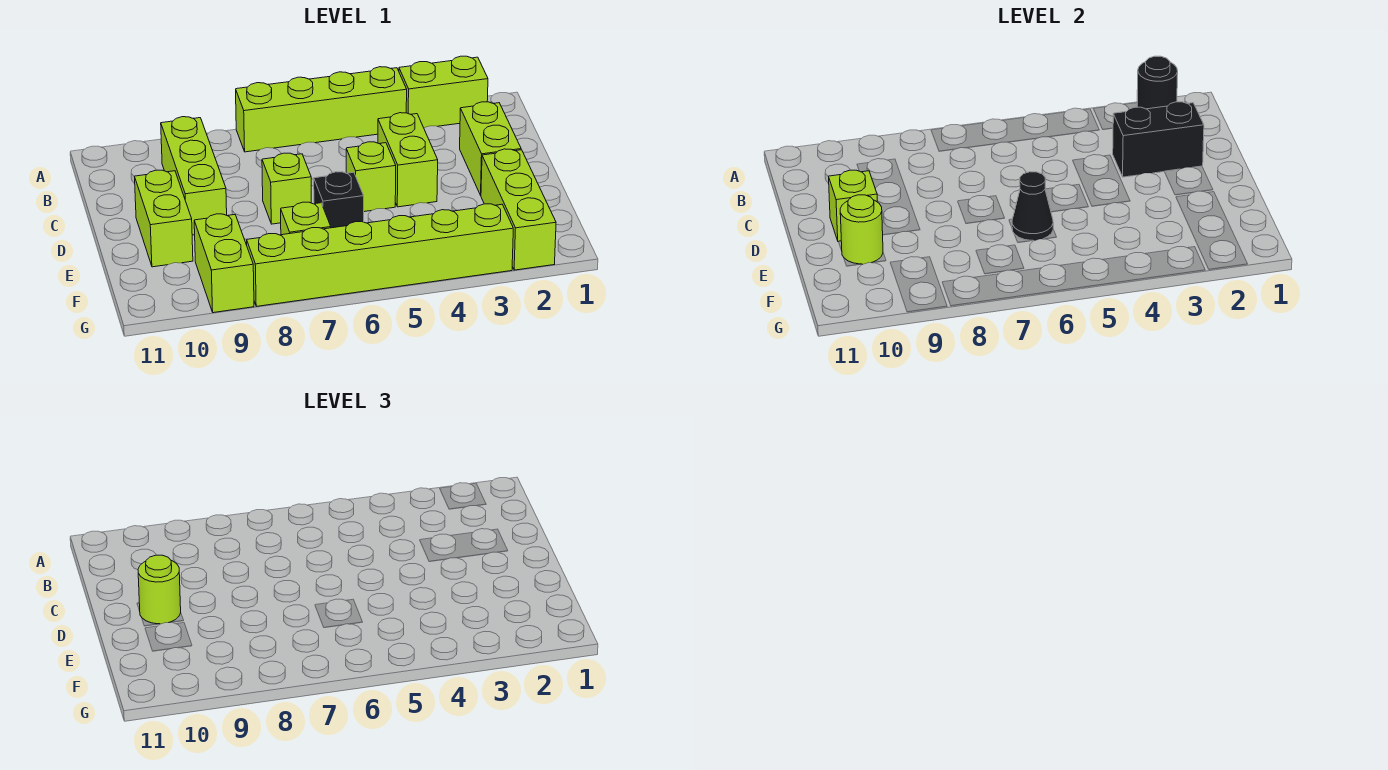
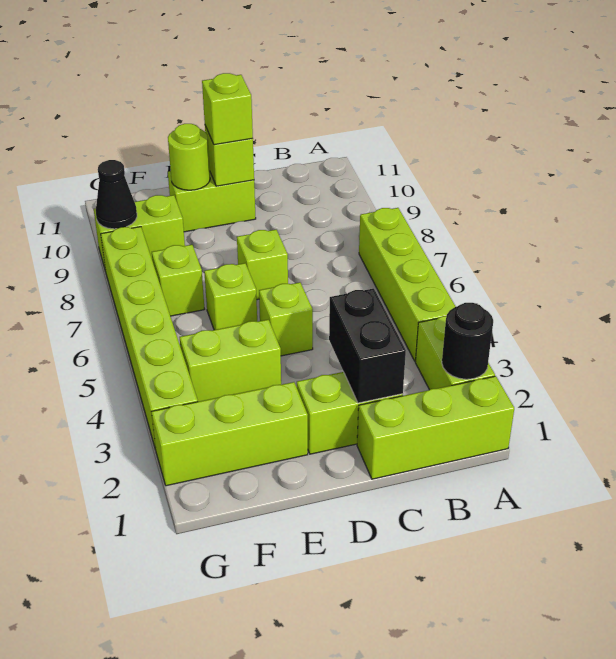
lime brick B9:D9 level 1 -> lime brick A1:C1 level 1
lime brick C4:D4 level 1 -> lime brick E4:F4 level 1
lime round brick D10 level 3 -> lime brick D10 level 3
black brick E6 level 1 -> lime brick E6 level 1
black cone E6 level 2 -> black cone G9 level 2

